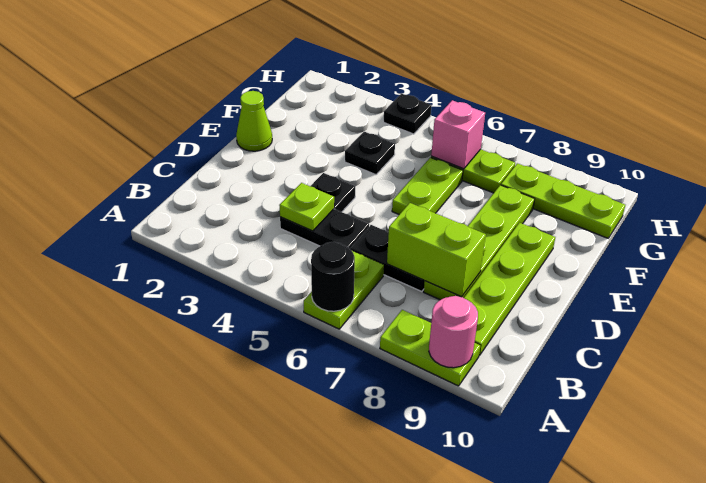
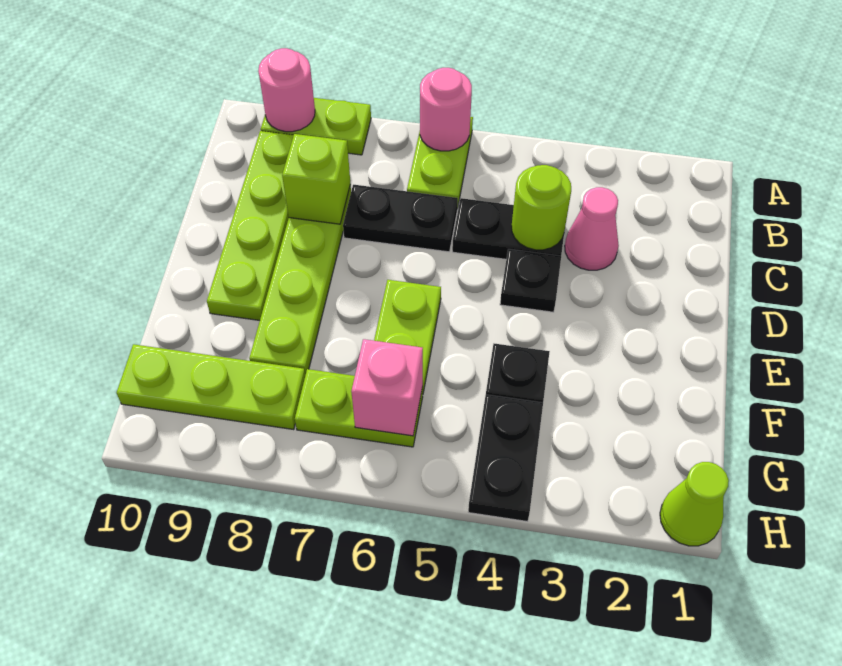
black round brick A6 level 2 -> pink round brick A6 level 2
none -> pink cone C3 level 1
lime plate C4 level 2 -> lime round brick C4 level 2
lime brick C7:C8 level 2 -> lime brick C8 level 2
lime cone E1 level 1 -> lime cone H1 level 1
black plate H4 level 1 -> black plate G4:H4 level 1

